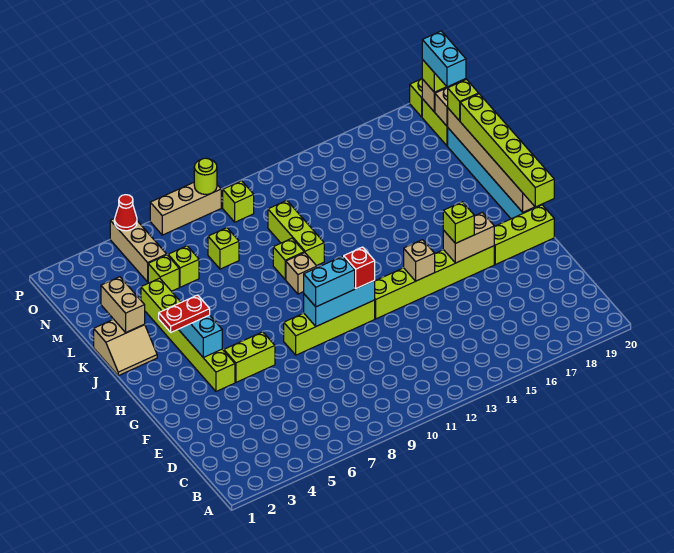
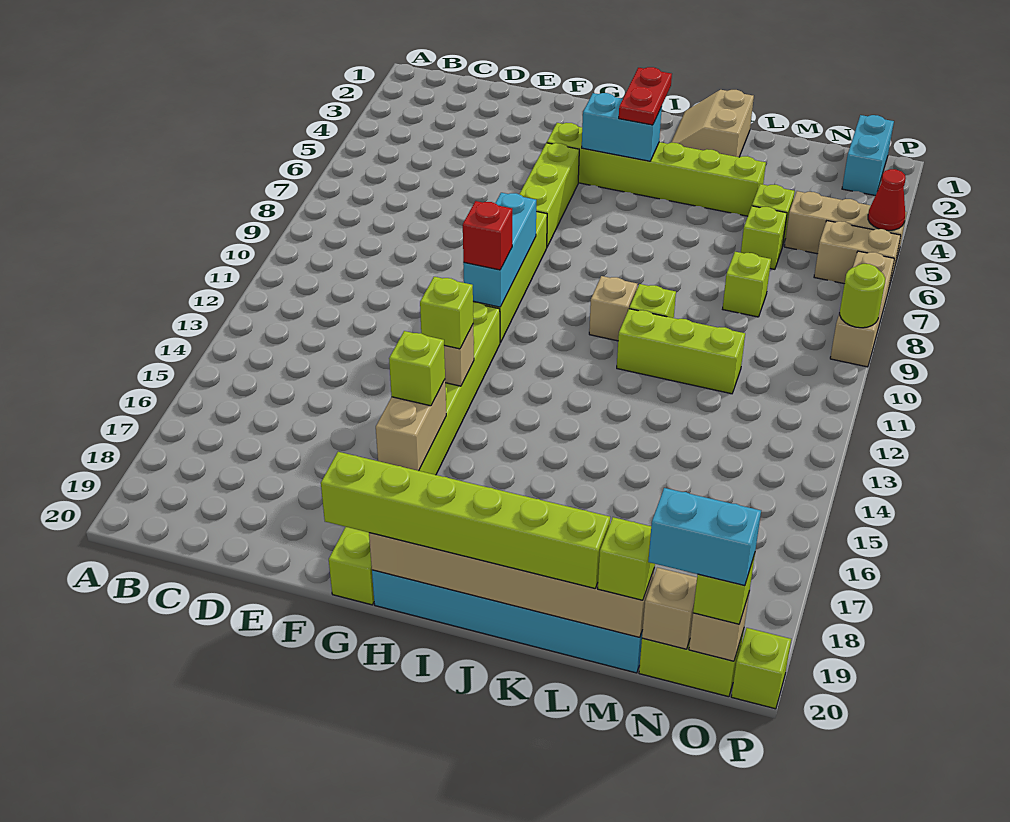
lime brick G5:G6 level 1 -> lime brick G5:G7 level 1
cyan brick G9:G10 level 3 -> cyan brick O1:O2 level 1
tan brick K2:L2 level 2 -> tan brick O6:P6 level 1
lime brick O10 level 1 -> lime brick G14 level 3

